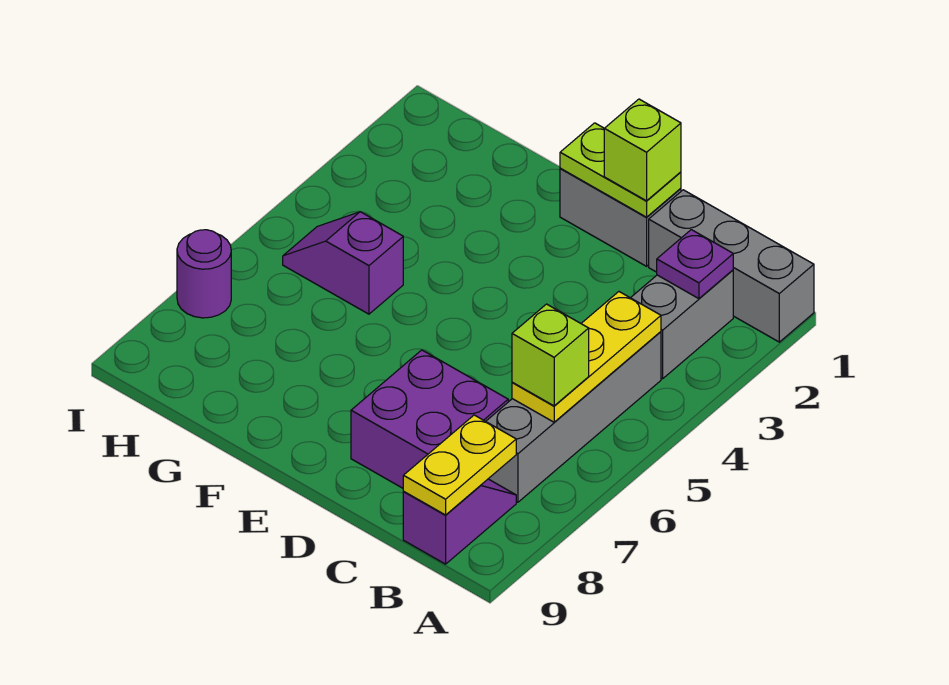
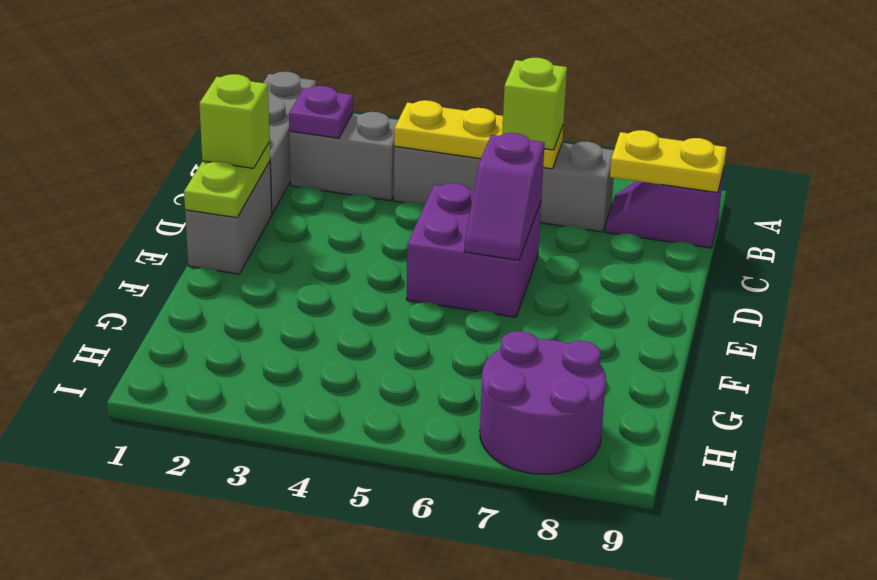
purple brick C7:D8 level 1 -> purple brick D5:E6 level 1
purple slope G5:H5 level 1 top G -> purple slope D6:E6 level 2 top D
purple round brick I7 level 1 -> purple round brick H7:I8 level 1

